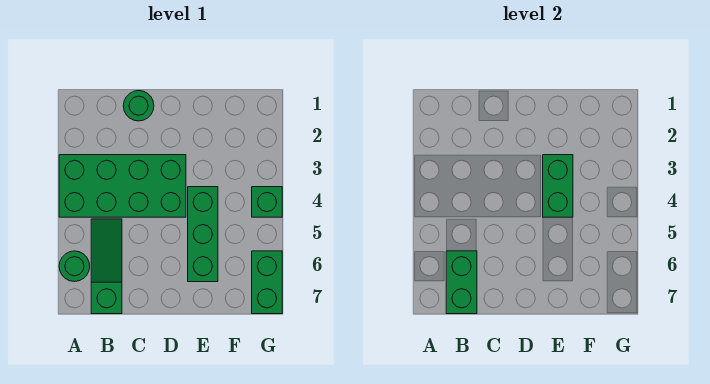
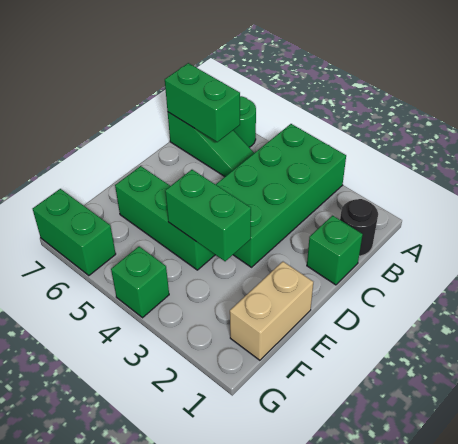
none -> black round brick B1 level 1
green round brick C1 level 1 -> green brick C1 level 1
none -> tan brick E1:F1 level 1

